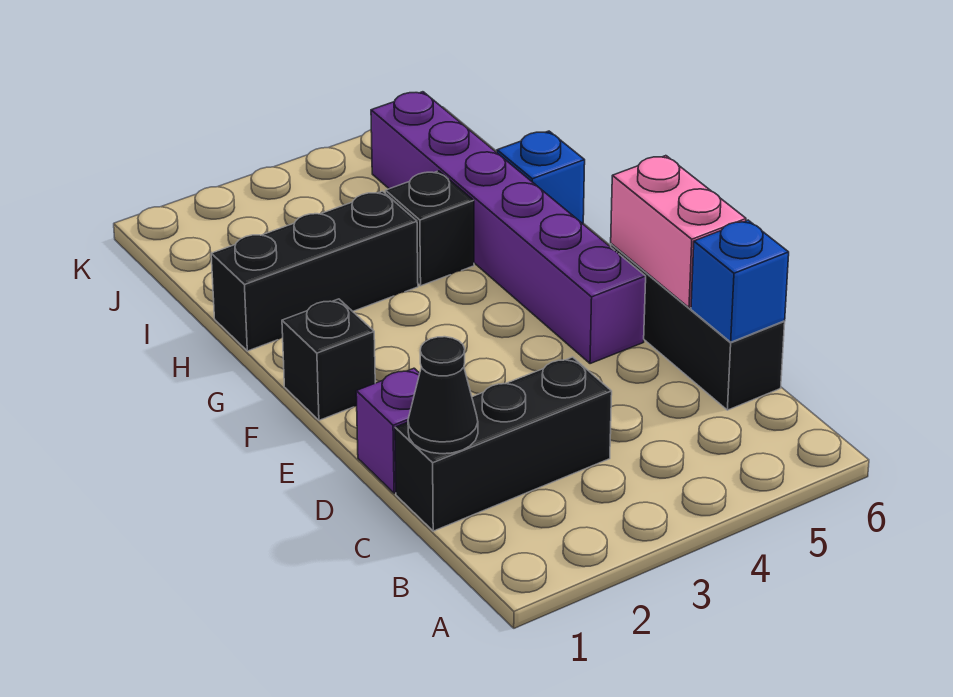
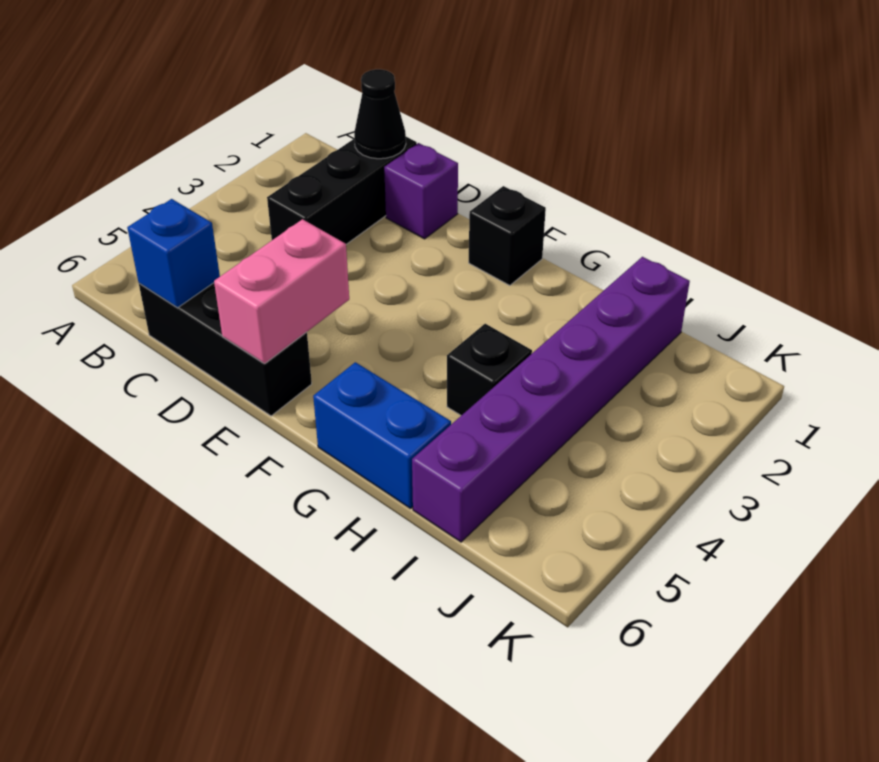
pink brick D6:E6 level 2 -> pink brick E5:E6 level 2
purple brick E5:J5 level 1 -> purple brick I1:I6 level 1
black brick H1:H3 level 1 -> none
blue brick H6 level 1 -> blue brick G6:H6 level 1

